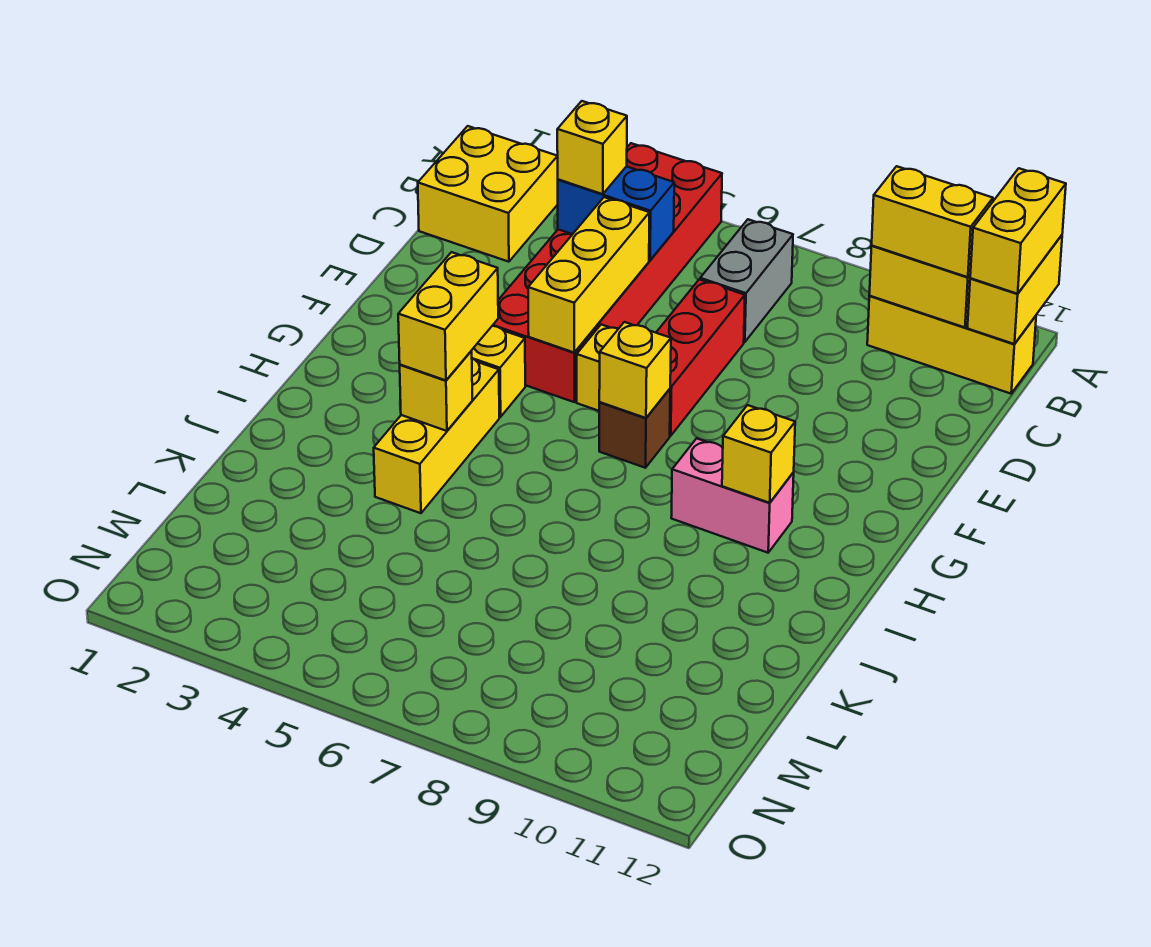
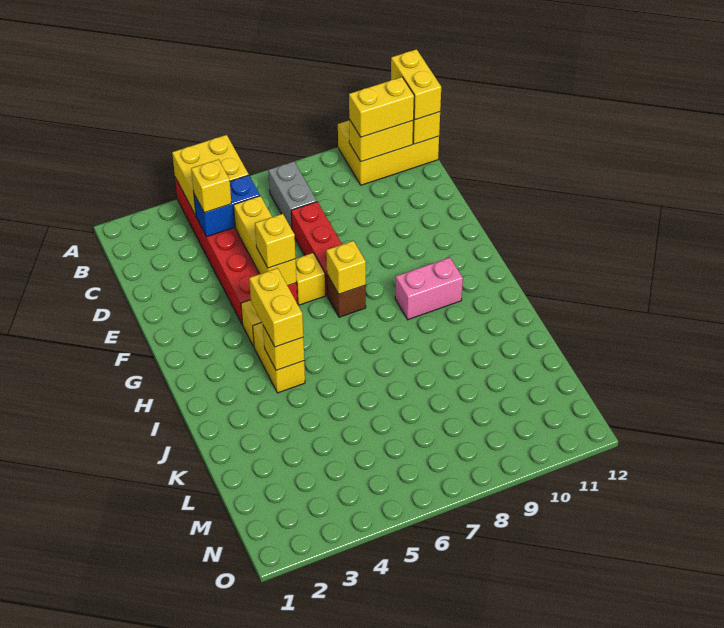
yellow brick B1:C2 level 1 -> yellow brick A4:B5 level 2
yellow brick B10:B12 level 1 -> yellow brick A10:B12 level 1
yellow brick H4:J4 level 1 -> yellow brick H4:I4 level 1
yellow brick H10 level 2 -> yellow brick F5 level 3

